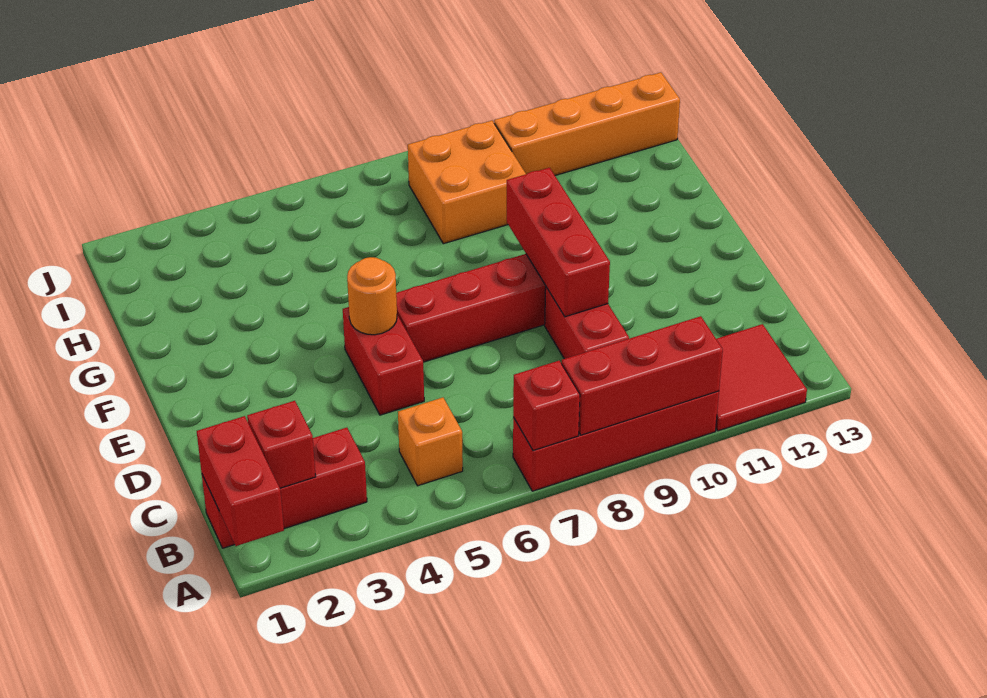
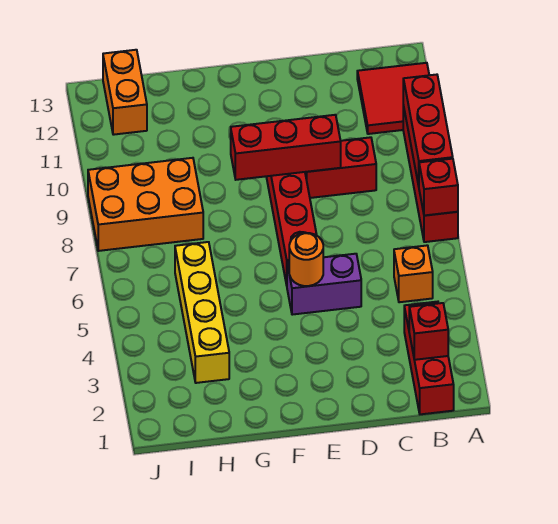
red brick A1:B1 level 2 -> none
red brick D5:E5 level 1 -> purple brick D5:E5 level 1
none -> yellow brick H3:H6 level 1
orange brick H8:I9 level 1 -> orange brick H8:J9 level 1
orange brick I10:I13 level 1 -> orange brick I12:I13 level 1

